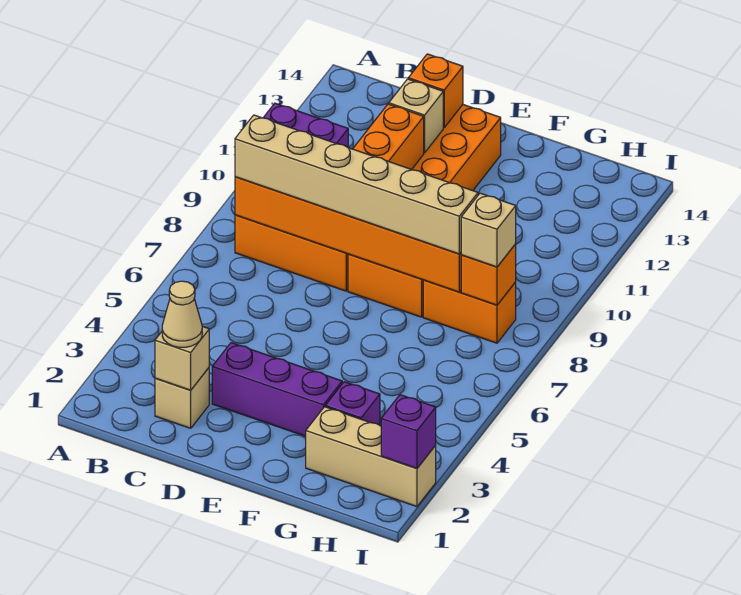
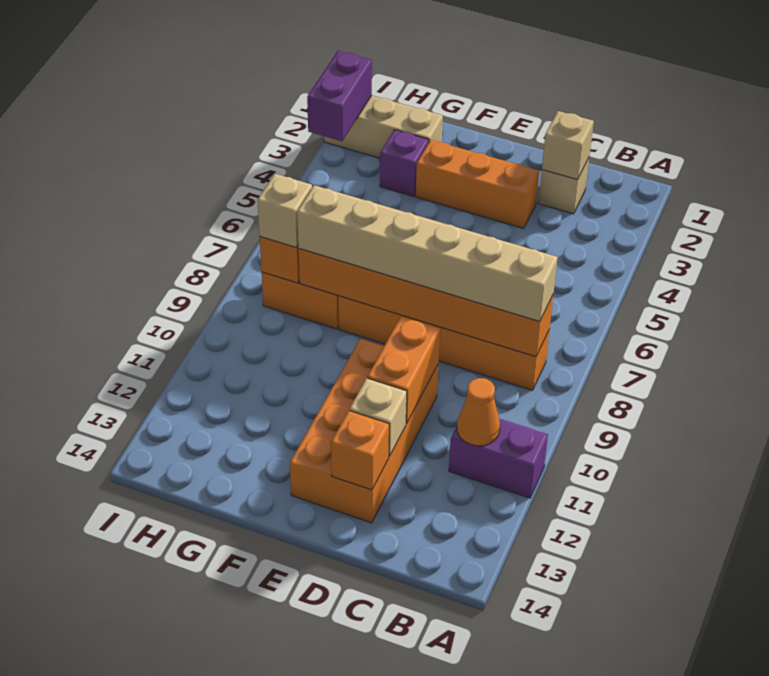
none -> orange cone B11 level 2
tan cone C2 level 3 -> none
purple brick D3:F3 level 1 -> orange brick D3:F3 level 1
purple brick I2 level 2 -> purple brick I2:I3 level 2

